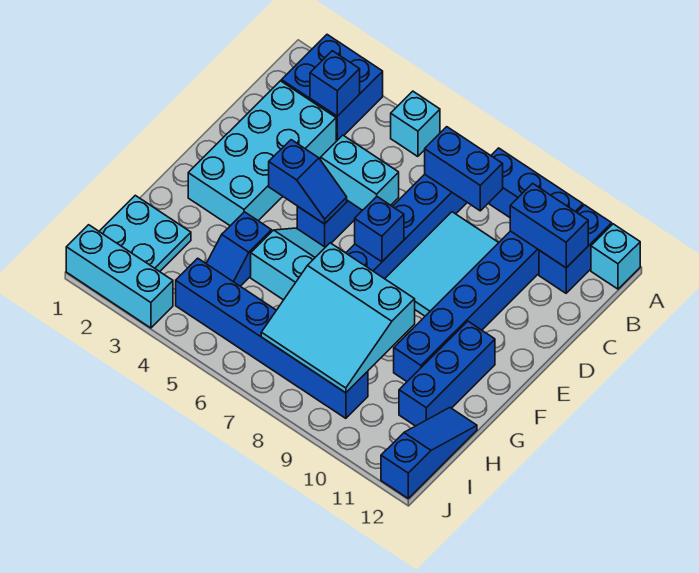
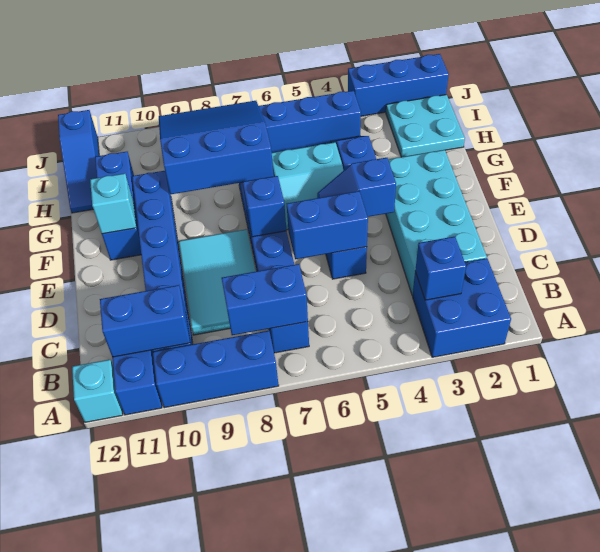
cyan brick A5 level 1 -> cyan brick F11 level 2
cyan brick D5:D6 level 2 -> blue brick D5:D6 level 2
cyan slope G7:I9 level 2 top G -> blue slope G7:I9 level 2 top G
cyan brick J1:J3 level 1 -> blue brick J1:J3 level 1

